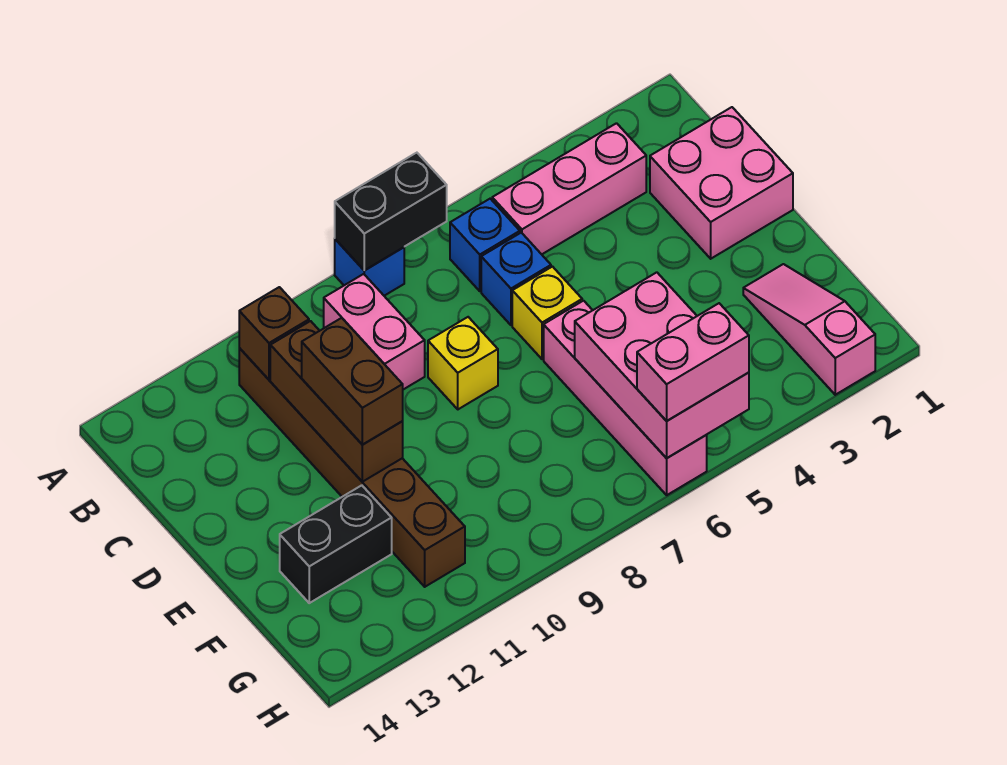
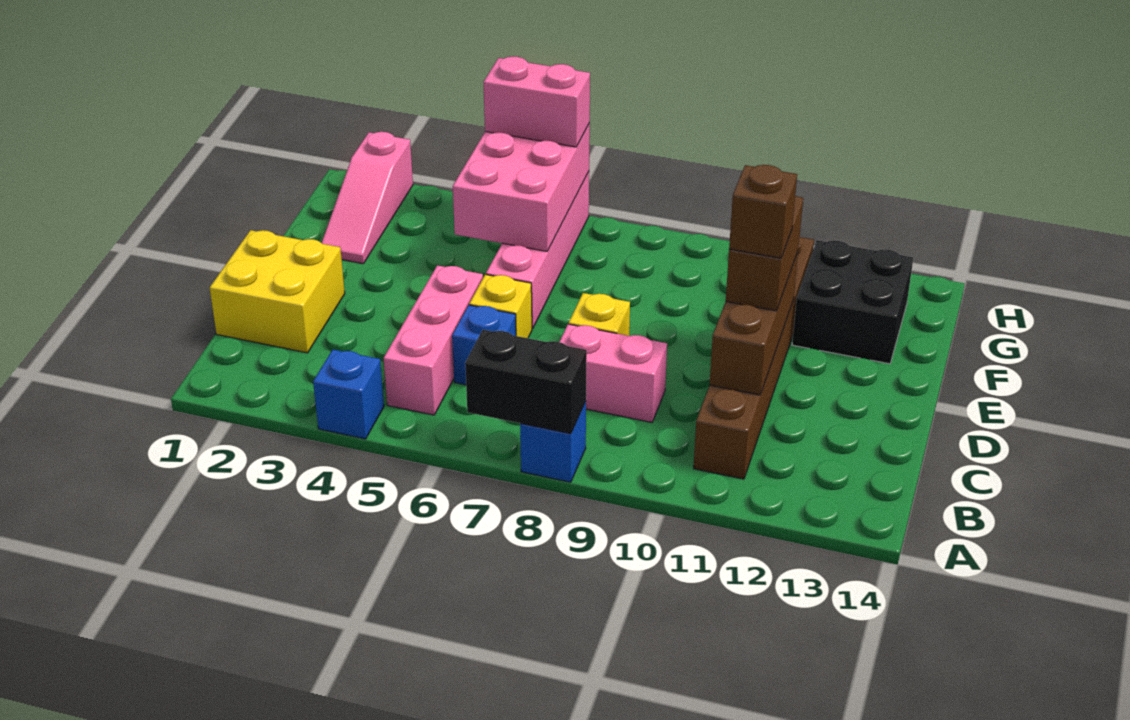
pink brick B3:B5 level 1 -> pink brick B5:D5 level 1
blue brick B6 level 1 -> blue brick A4 level 1
pink brick B9:C9 level 1 -> pink brick C8:C9 level 1
brown brick B11 level 2 -> brown brick D11 level 4
pink brick C1:D2 level 1 -> yellow brick C1:D2 level 1
black brick F12:F13 level 1 -> black brick F12:G13 level 1

